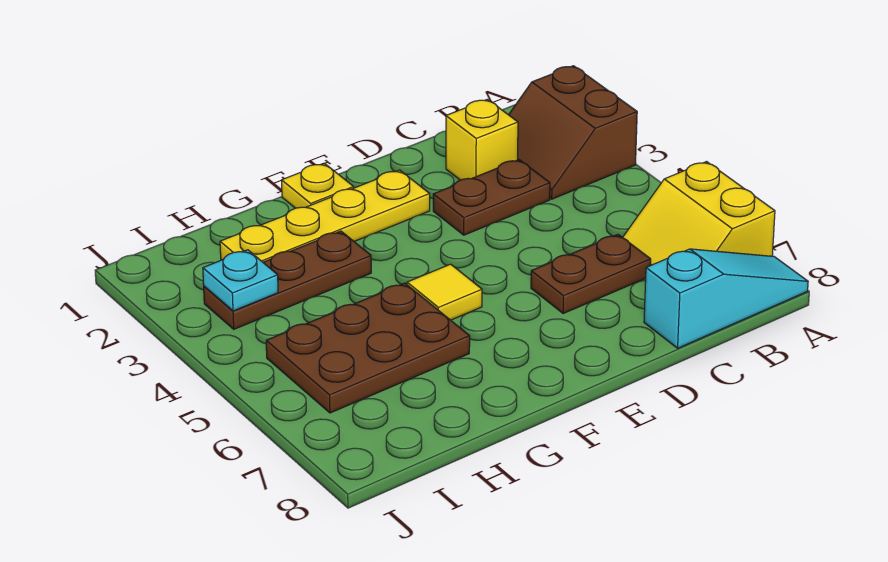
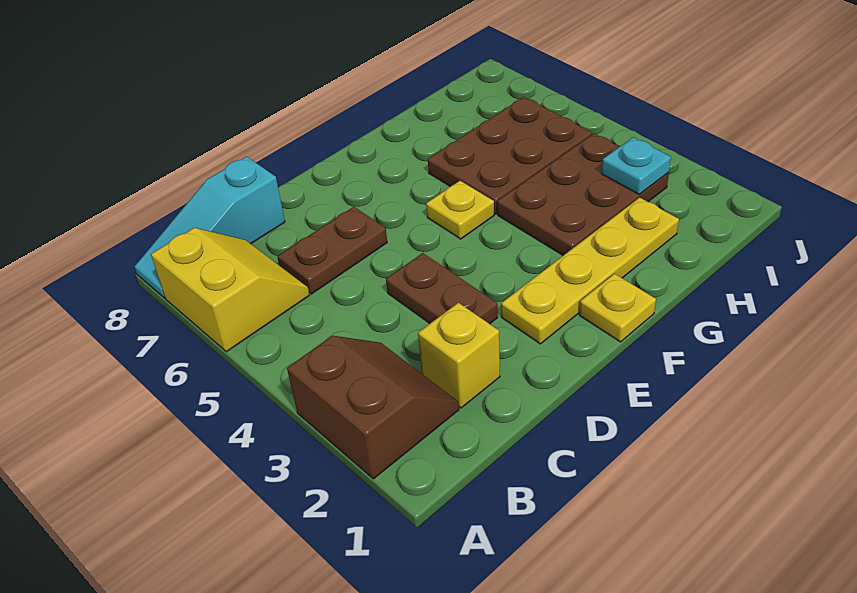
brown plate C3:D3 level 1 -> brown plate D3:D4 level 1
yellow tile F5 level 1 -> yellow plate F5 level 1
brown plate G3:I3 level 1 -> brown plate G3:I4 level 1

